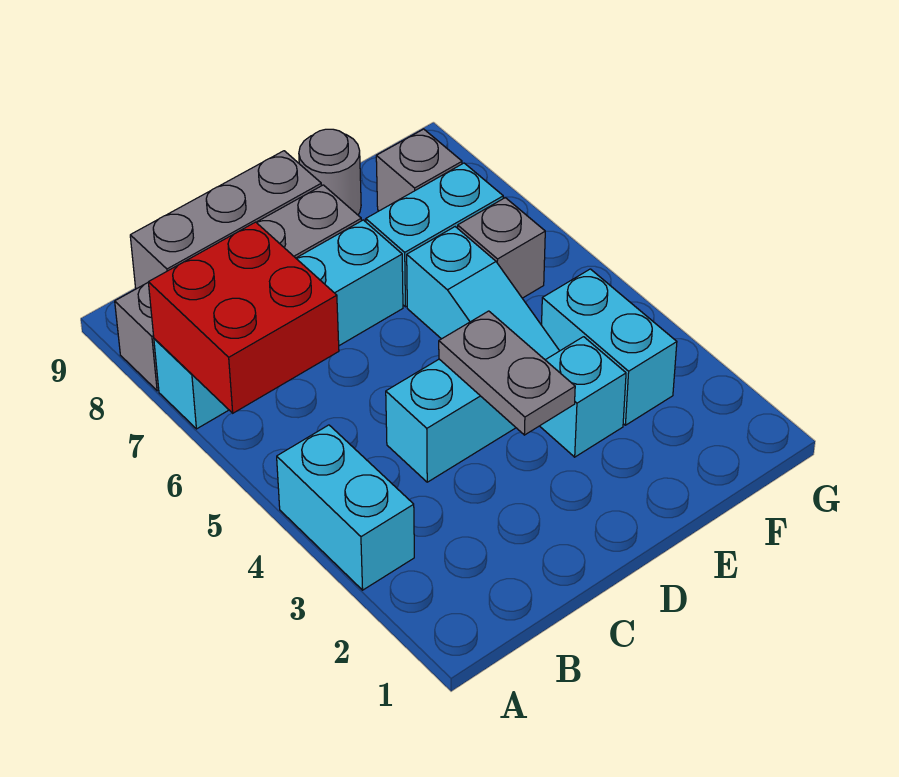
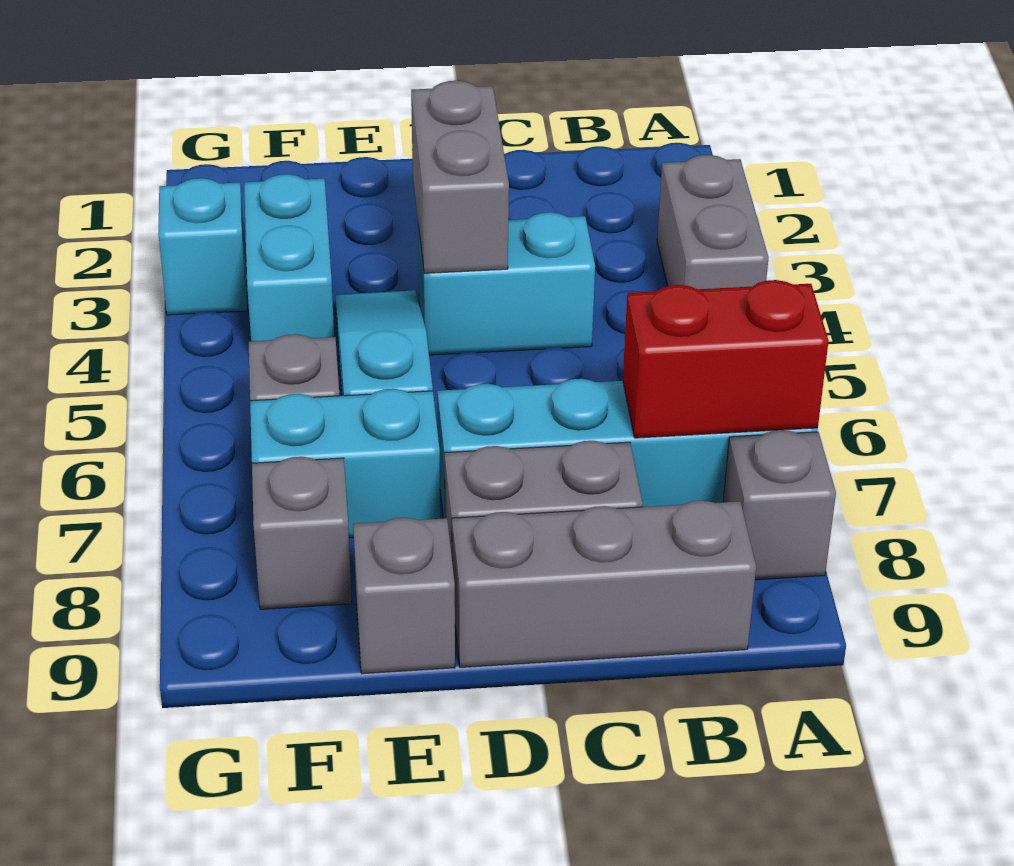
cyan brick A3:A4 level 1 -> grey brick A3:A4 level 1
red brick A6:B7 level 2 -> red brick A7:B7 level 2
grey plate D3:D4 level 2 -> grey brick D3:D4 level 2
cyan brick E3 level 1 -> cyan brick G3 level 1
grey round brick E9 level 1 -> grey brick E9 level 1

